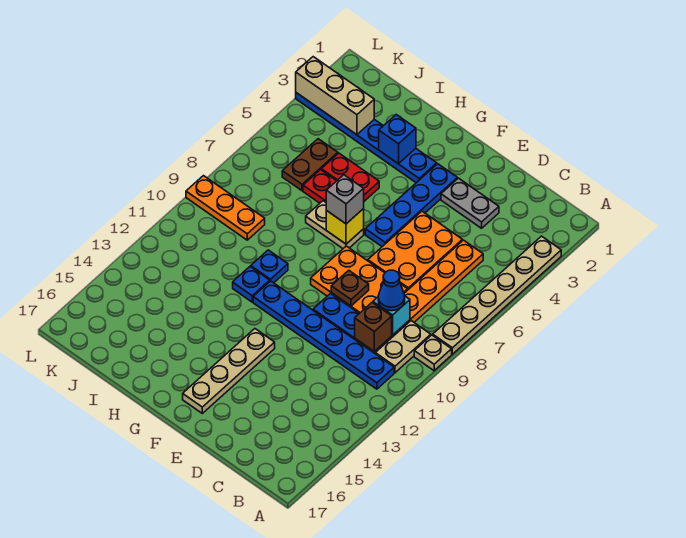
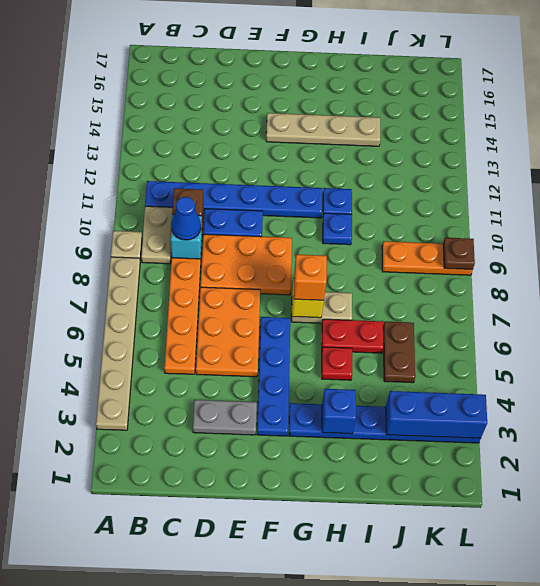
brown plate E9 level 2 -> brown plate L9 level 2
tan plate F13:F16 level 1 -> tan plate F14:I14 level 1
grey brick G7 level 3 -> orange brick G7 level 3
red plate H5:I5 level 1 -> red plate H5 level 1
tan brick J3:L3 level 2 -> blue brick J3:L3 level 2

